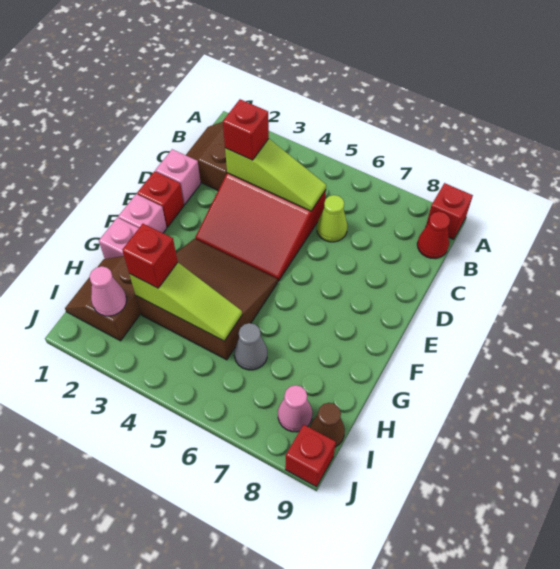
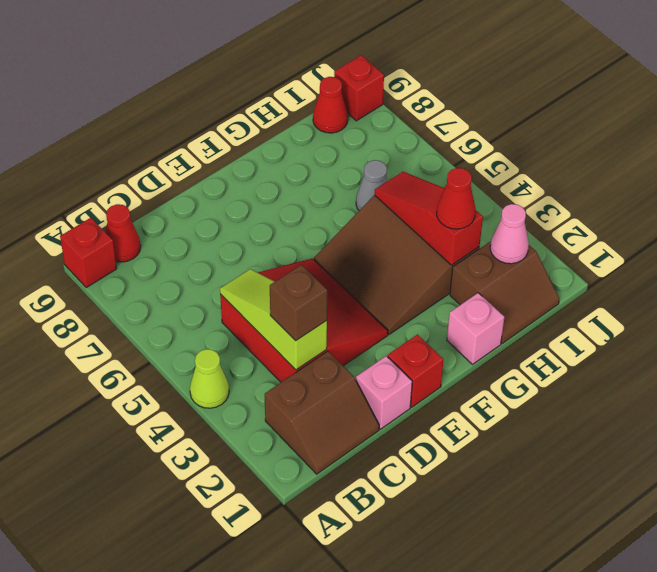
red brick C3 level 3 -> brown brick C3 level 3
lime cone C6 level 1 -> lime cone A4 level 1
pink brick F1 level 1 -> none
lime slope H3:H5 level 2 top 3 -> red slope H3:H5 level 2 top 3
red brick H3 level 3 -> red cone H3 level 3
pink cone I8 level 1 -> none
brown cone I9 level 1 -> red cone I9 level 1

